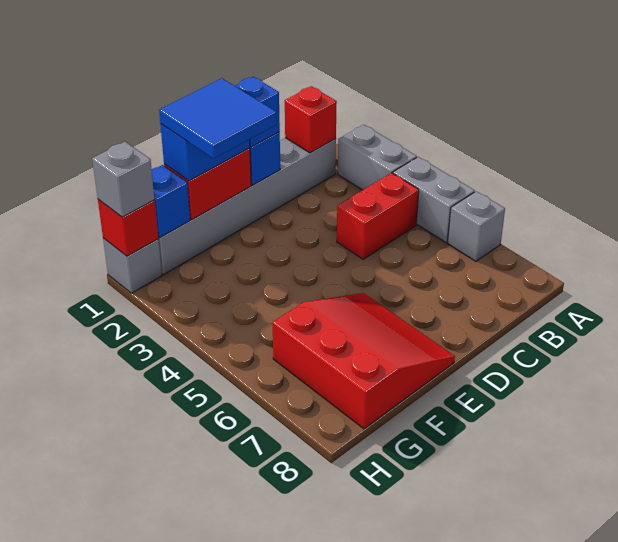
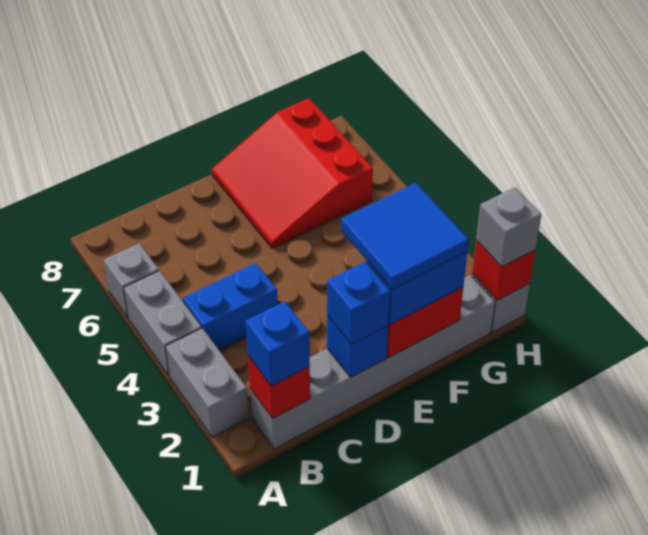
red brick B4:C4 level 1 -> blue brick B4:C4 level 1
blue brick G1 level 2 -> blue brick B1 level 3

